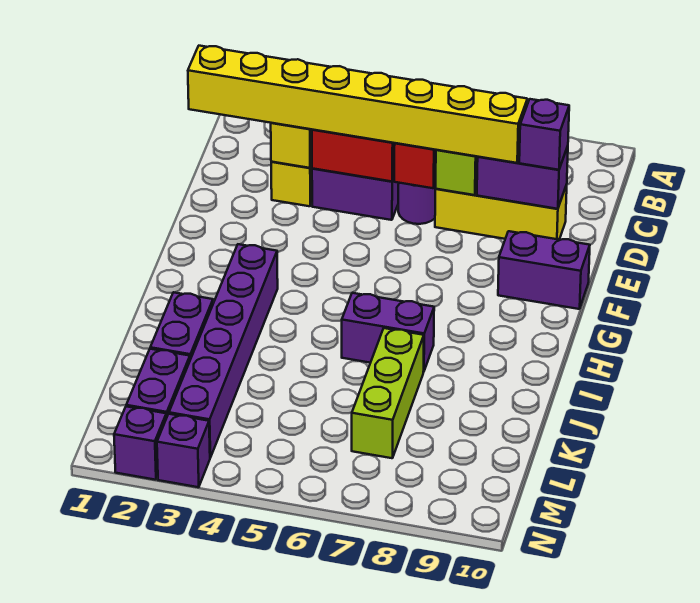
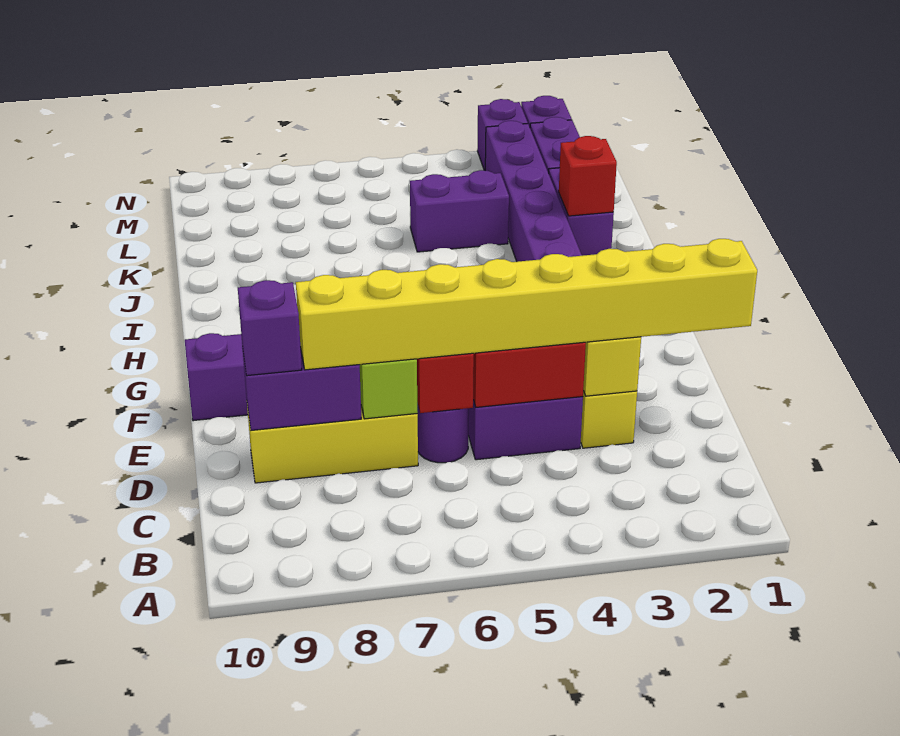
purple brick I6:I7 level 1 -> purple brick K4:K5 level 1
none -> red brick J2 level 2
lime brick J7:L7 level 1 -> none

